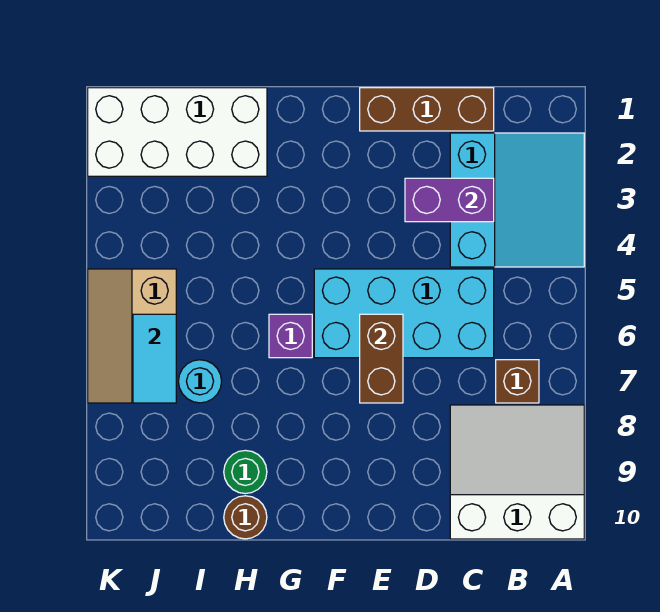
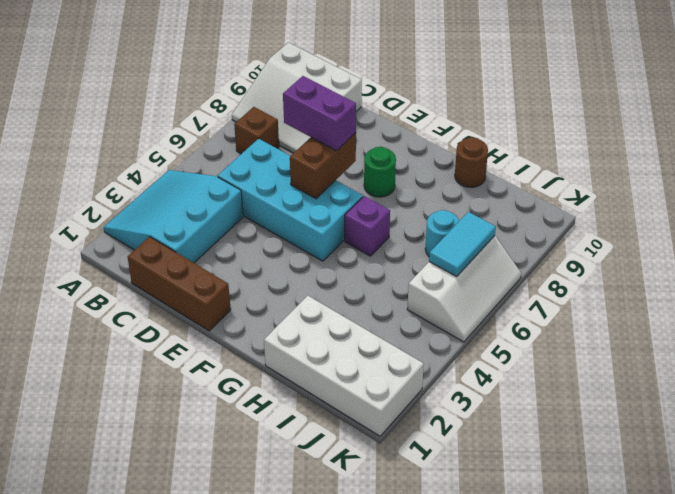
purple brick C3:D3 level 2 -> purple brick D7:E7 level 3
green round brick H9 level 1 -> green round brick F8 level 1
tan slope J5:K7 level 1 top J -> white slope J5:K7 level 1 top J

